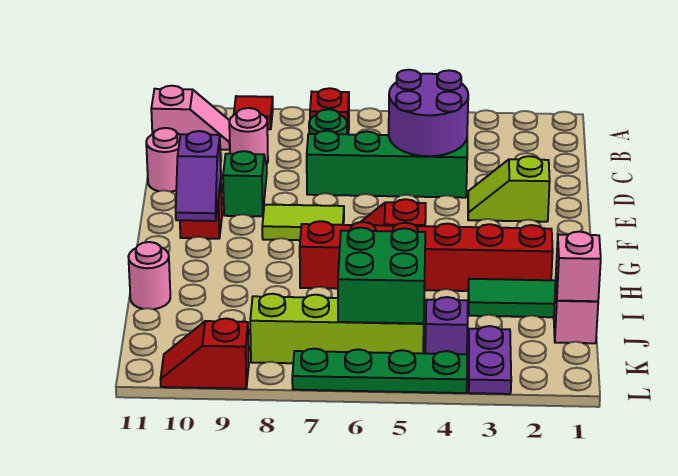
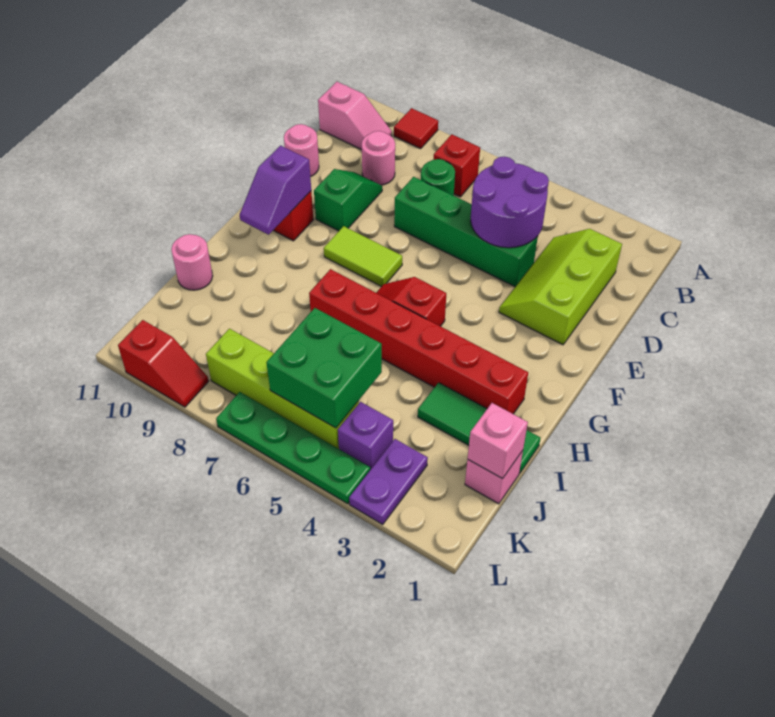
lime slope E2:E3 level 1 top 2 -> lime slope C2:E3 level 1 top 2
red slope L9:L10 level 1 top 9 -> red slope L9:L10 level 1 top 10

